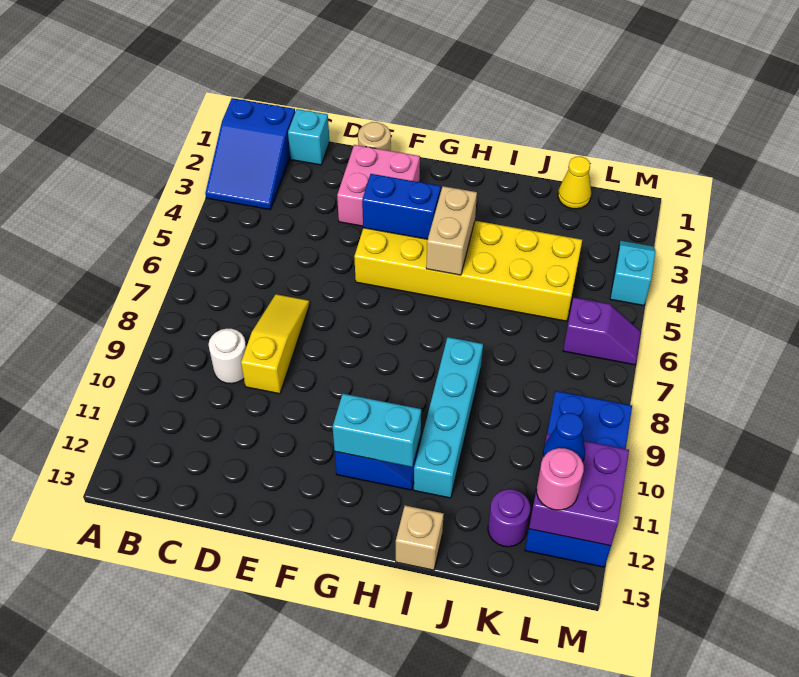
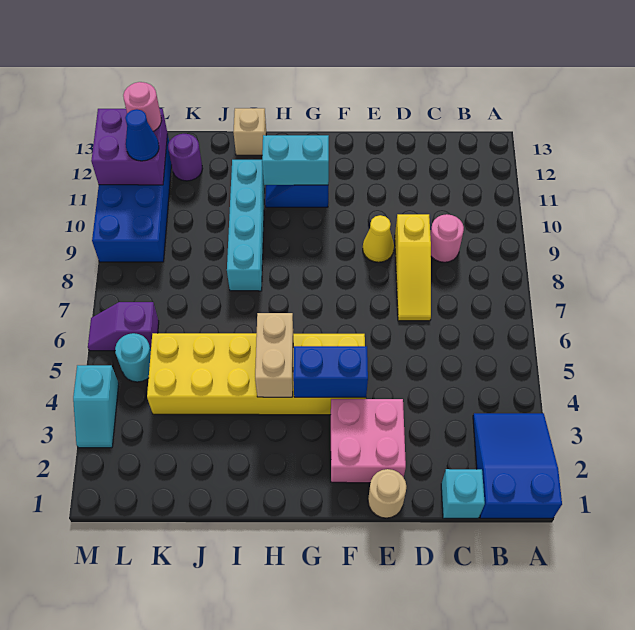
white round brick C9 level 1 -> pink round brick C9 level 1
yellow cone K1 level 1 -> yellow cone E9 level 1
none -> cyan round brick L5 level 1

